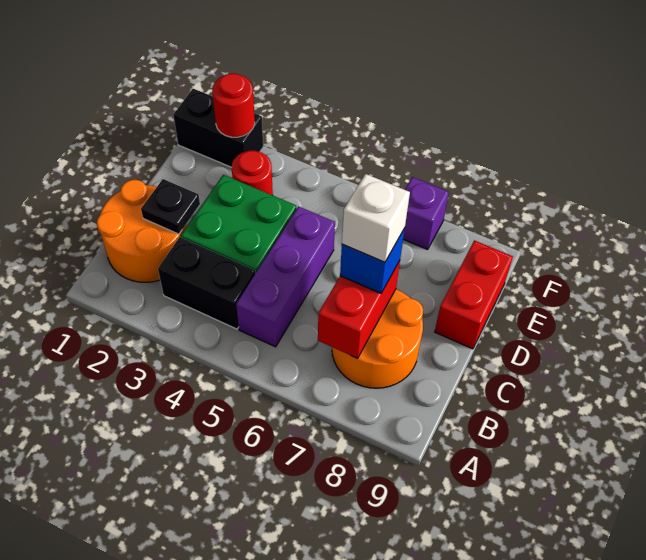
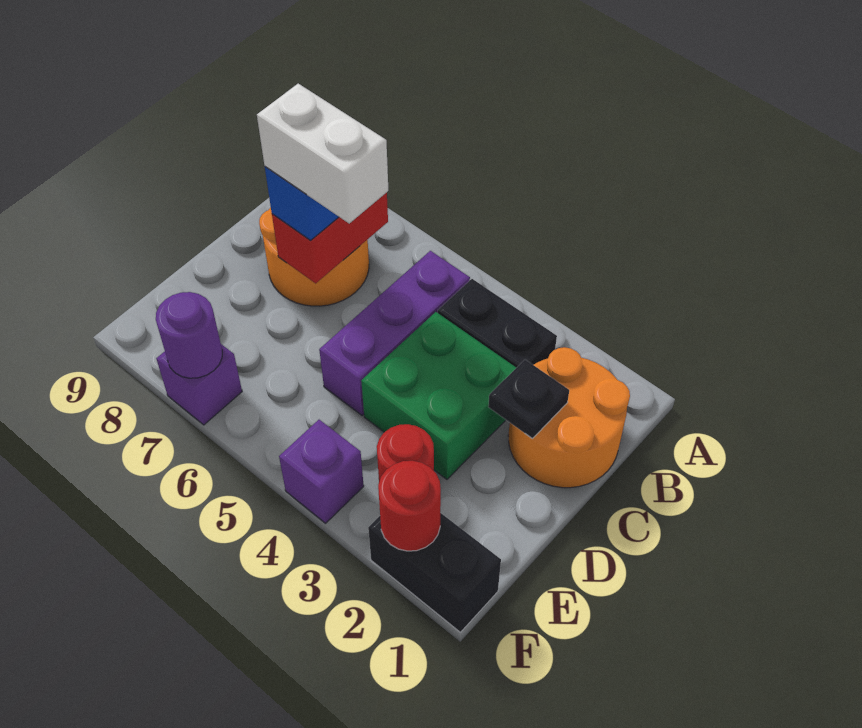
white brick C7 level 4 -> white brick C6:C7 level 4
red brick D9:E9 level 1 -> none
none -> purple brick F4 level 1
none -> purple round brick F7 level 2

